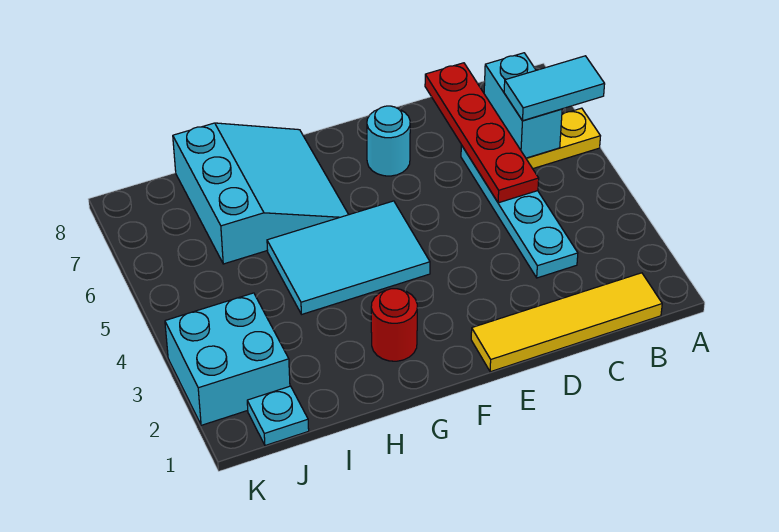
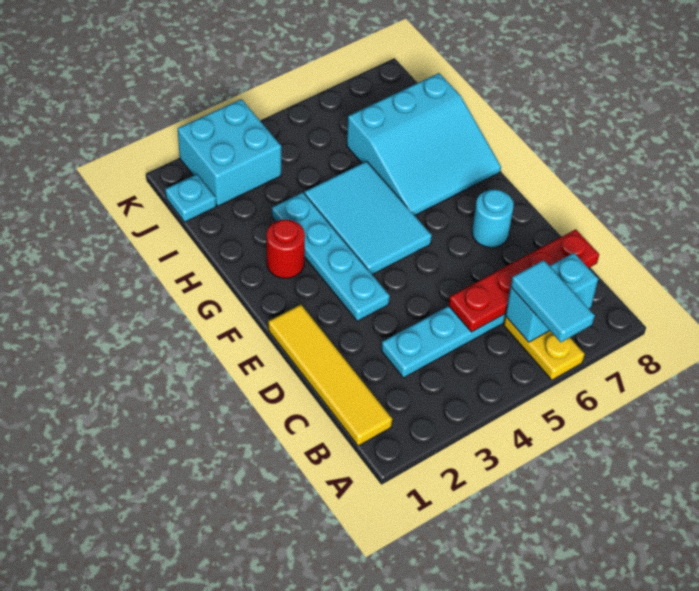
none -> cyan plate E3:H3 level 1

